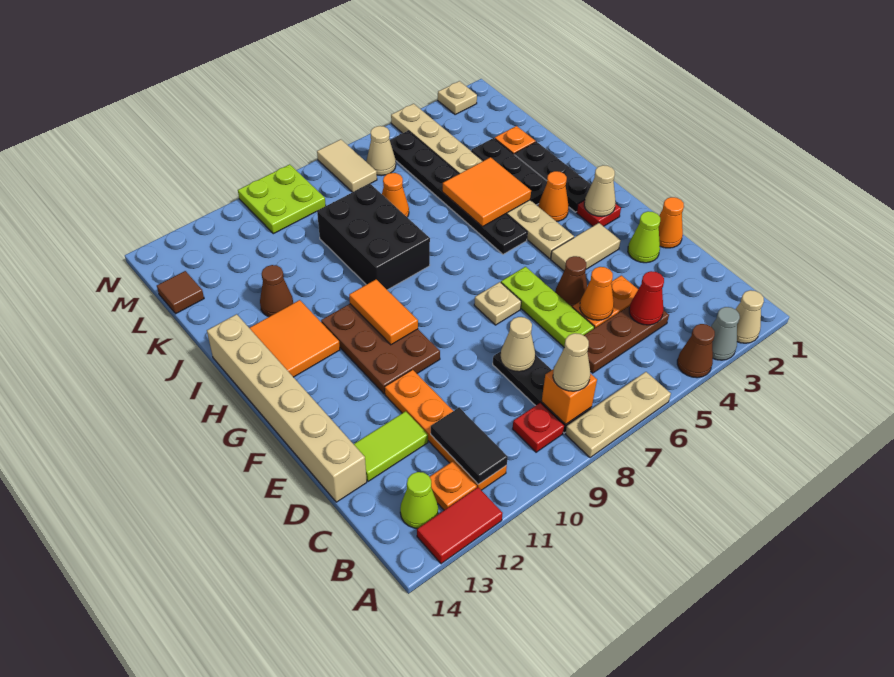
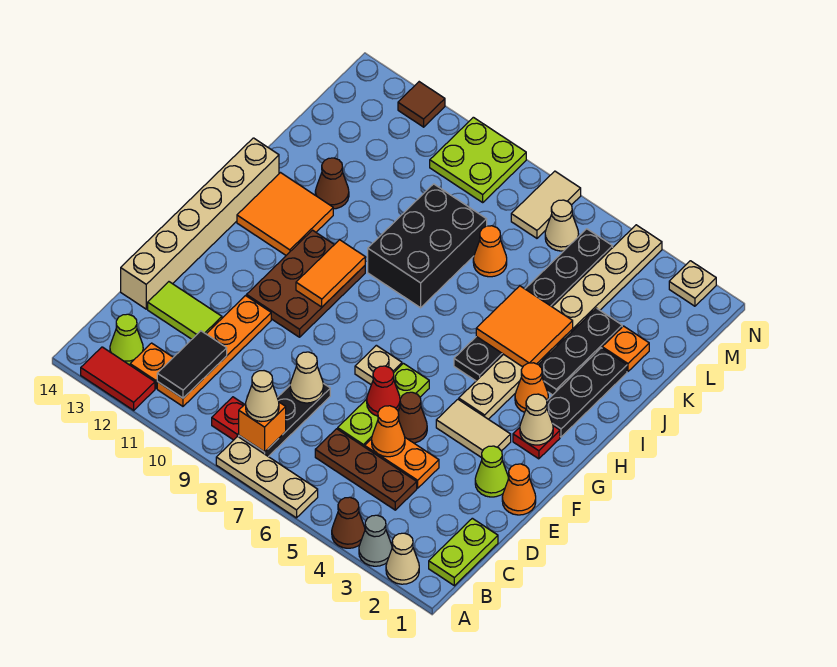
none -> lime plate B1:C1 level 1
red cone C4 level 2 -> red cone E6 level 2
brown tile L14 level 1 -> brown tile N12 level 1

